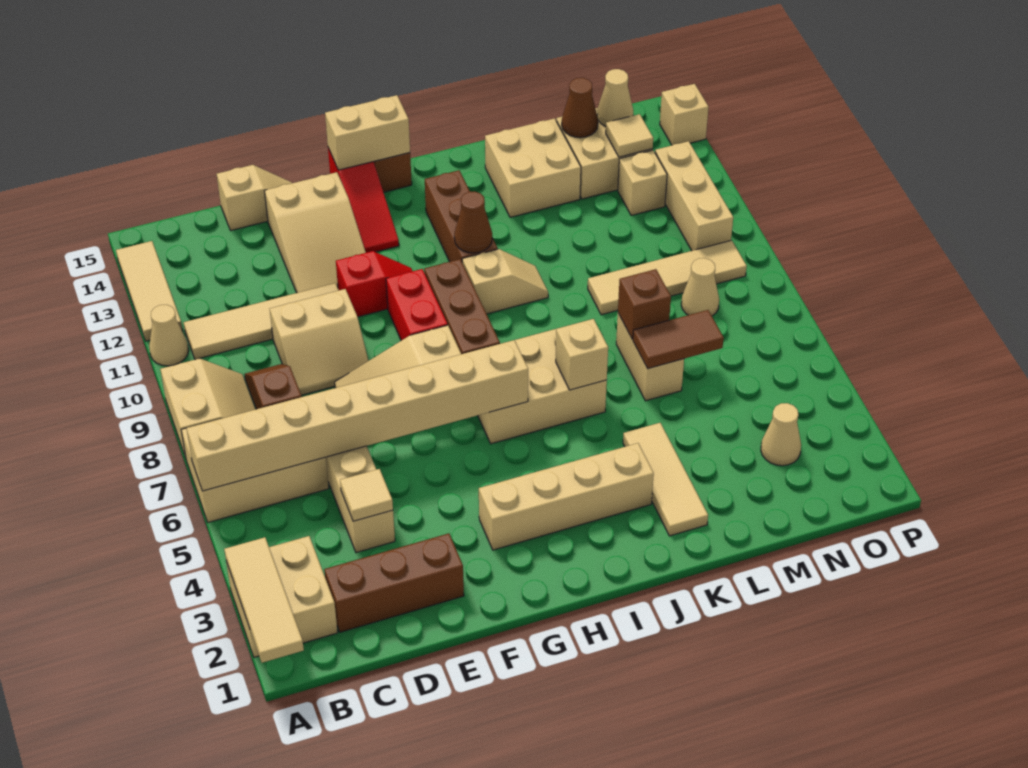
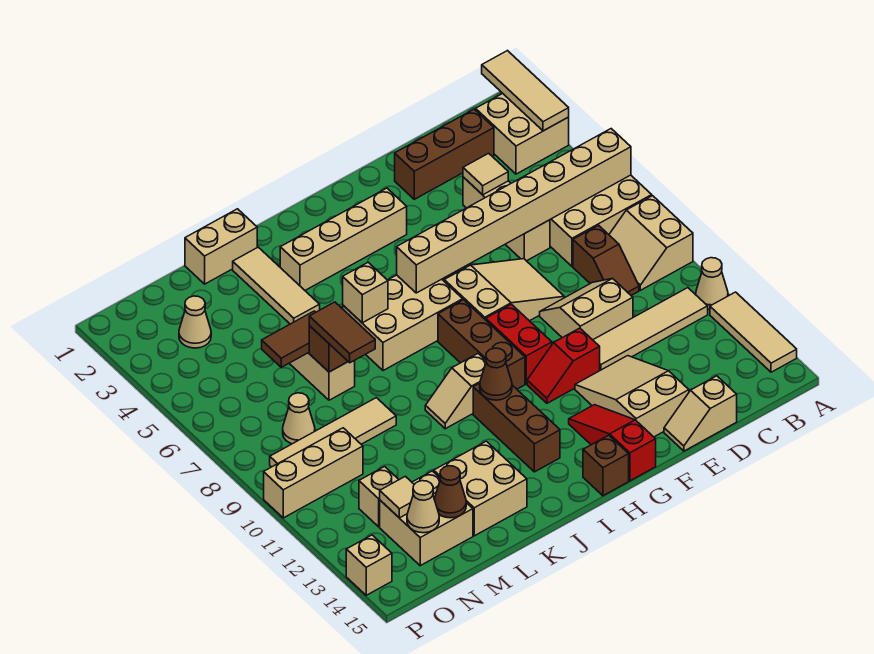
tan brick G15:H15 level 2 -> tan brick K1:L1 level 1
none -> brown tile L7:L8 level 3
tan brick O10:O12 level 1 -> tan brick N10:P10 level 1

